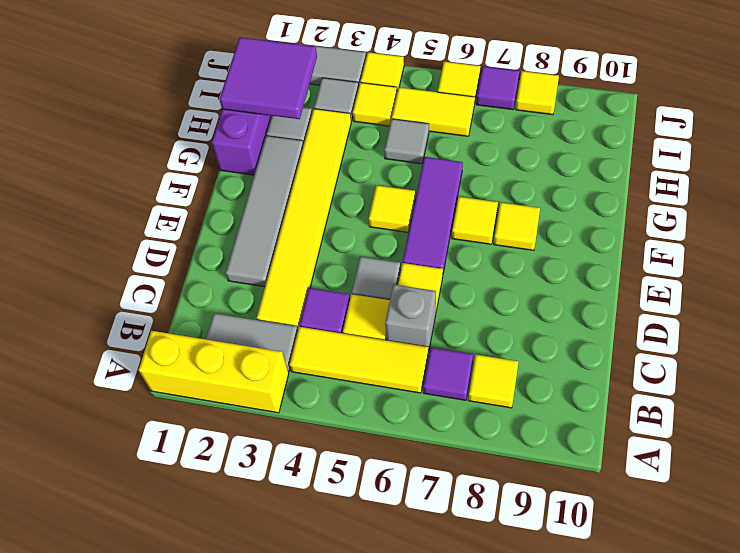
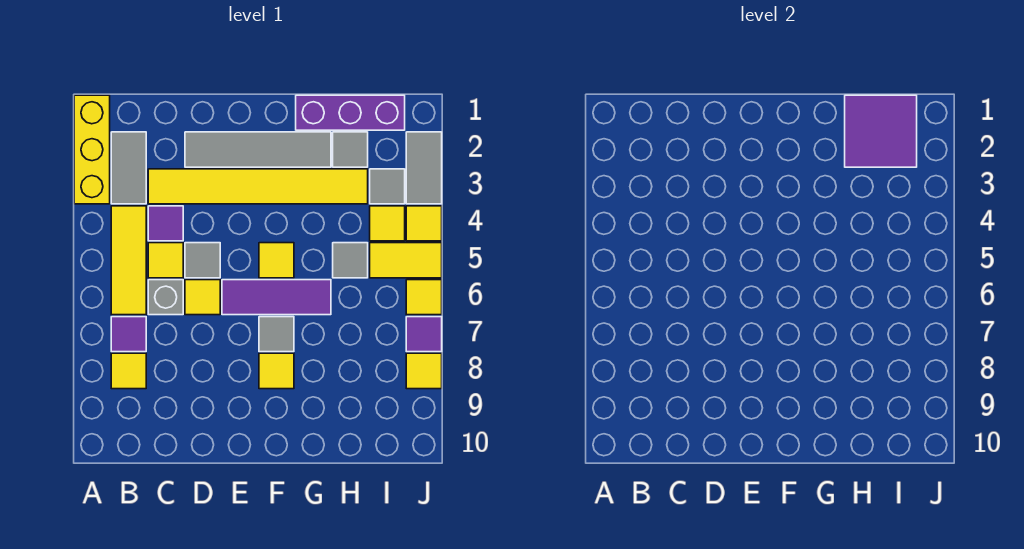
yellow tile F7 level 1 -> grey tile F7 level 1
yellow tile I5:I6 level 1 -> yellow tile I5:J5 level 1

